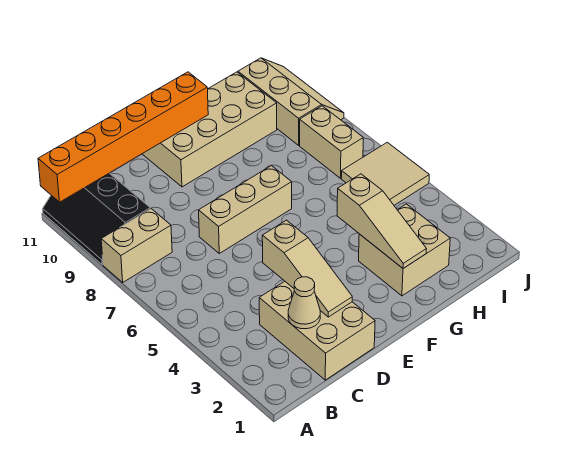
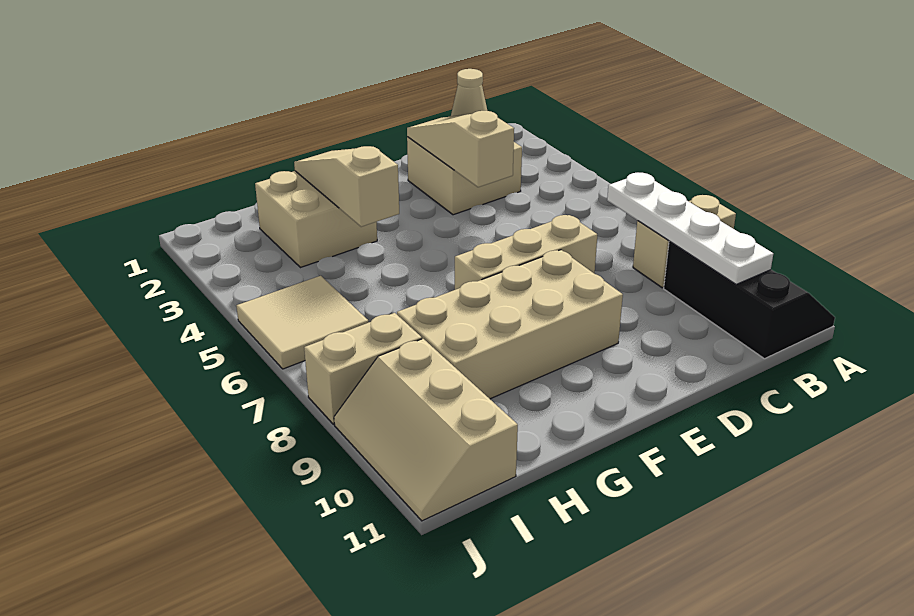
orange brick A11:F11 level 2 -> none
none -> white plate B7:B10 level 2
tan brick C1:D3 level 1 -> tan brick C2:D3 level 1
tan brick E10:H11 level 1 -> tan brick E8:H9 level 1
tan brick I7:I8 level 1 -> tan brick I8:J8 level 1

